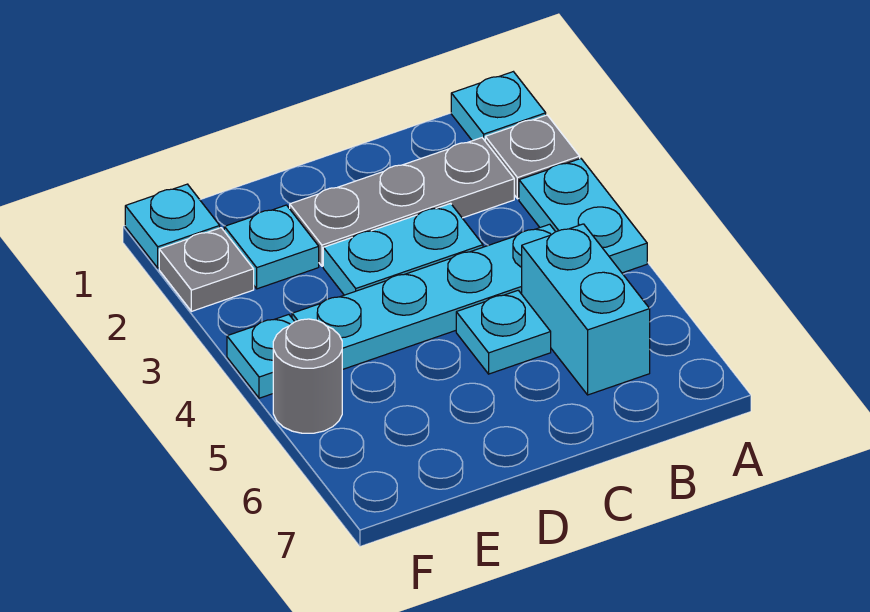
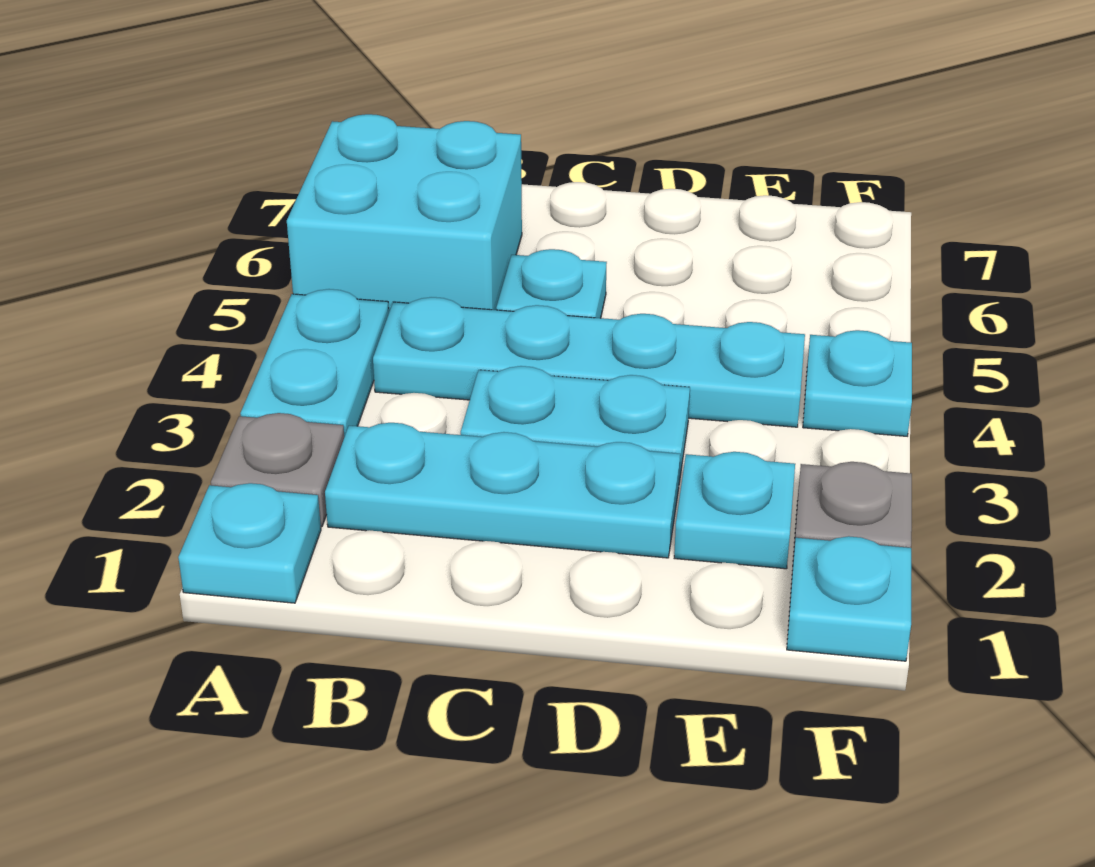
grey plate B2:D2 level 1 -> cyan plate B2:D2 level 1
cyan brick B5:B6 level 1 -> cyan brick A5:B6 level 1
grey round brick F5 level 1 -> none

